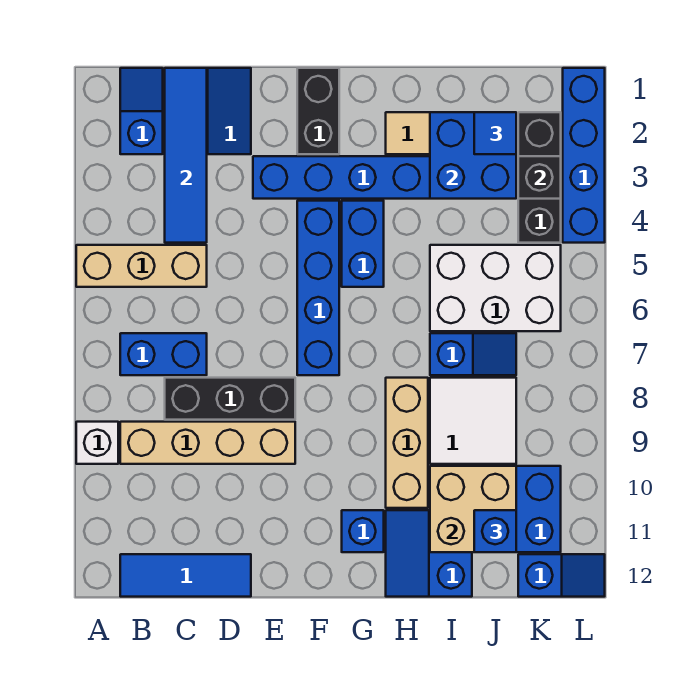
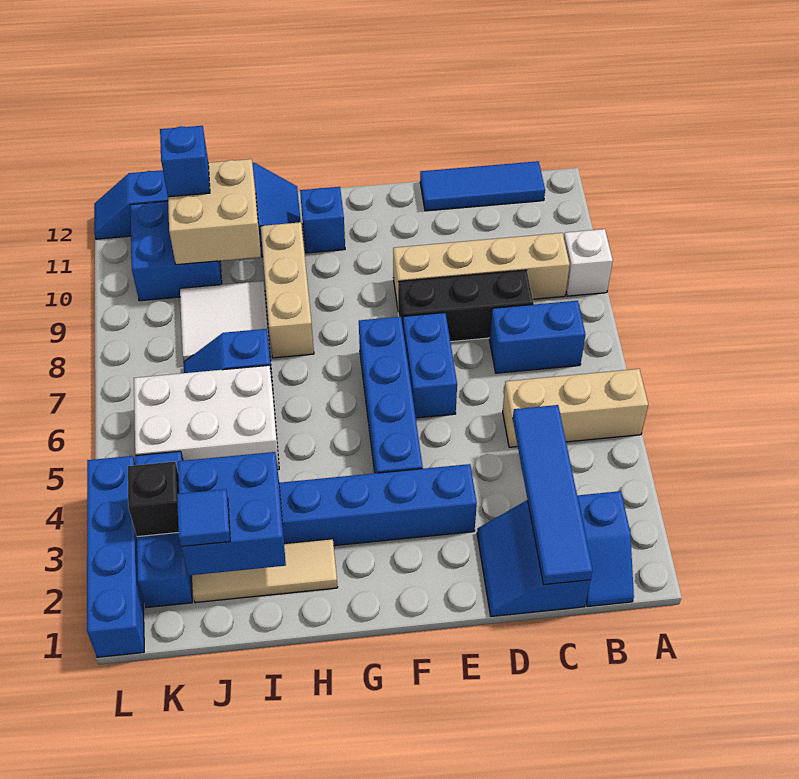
black brick F1:F2 level 1 -> none
blue brick G4:G5 level 1 -> blue brick E6:E7 level 1
black brick K2:K4 level 1 -> blue brick K2:K4 level 1

